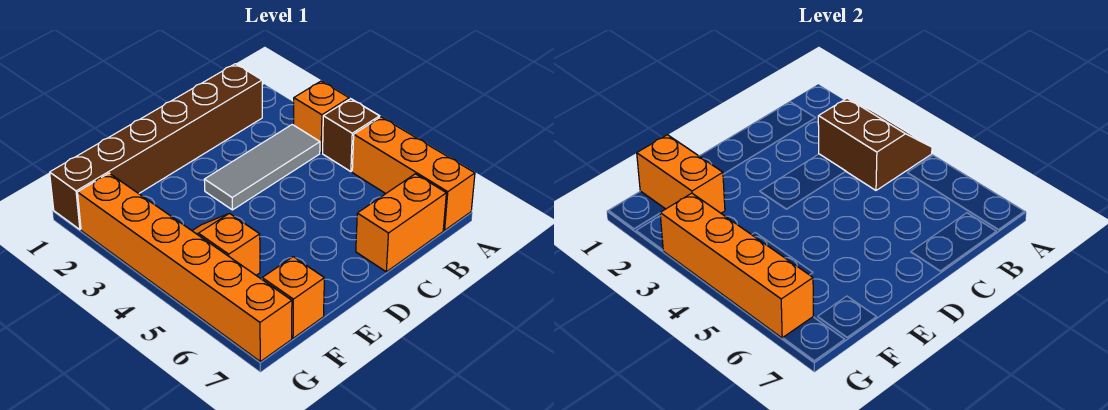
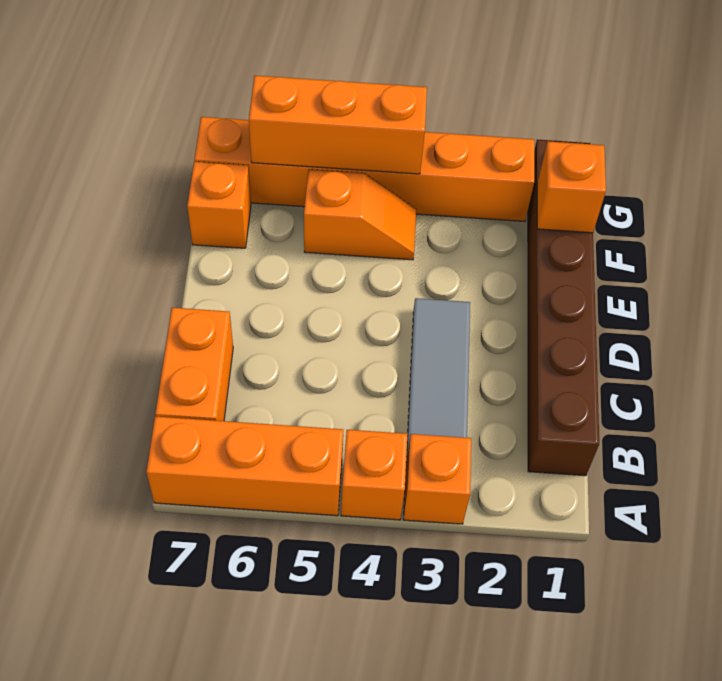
brown slope A3:B4 level 2 top B -> none
brown brick A4 level 1 -> orange brick A4 level 1
orange brick F1:F2 level 2 -> orange brick F1 level 2
orange brick G3:G6 level 2 -> orange brick G4:G6 level 2

